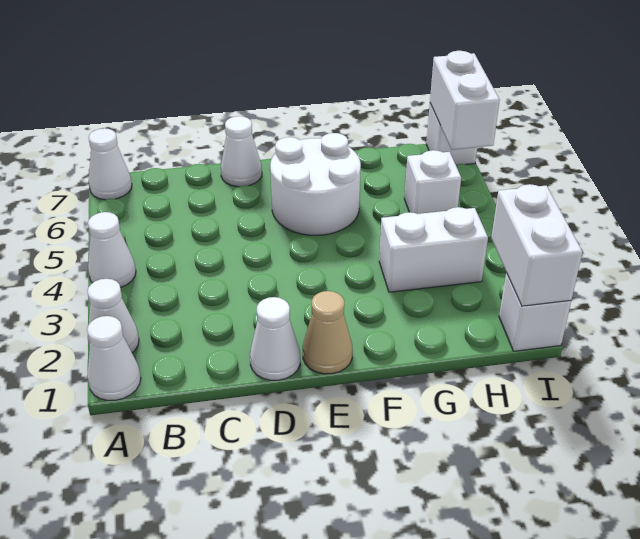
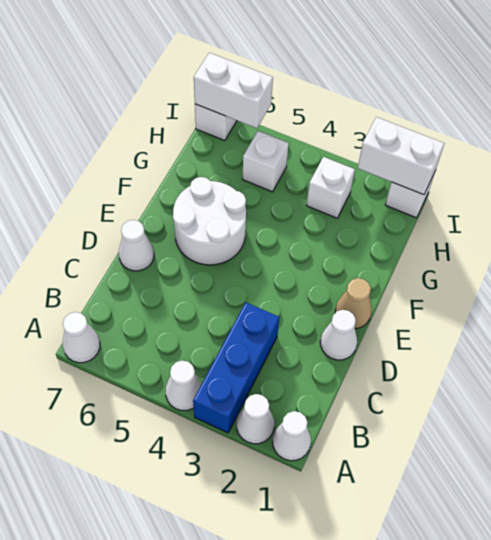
none -> blue brick A3:C3 level 1
white brick G3:H3 level 1 -> white brick H3 level 1

